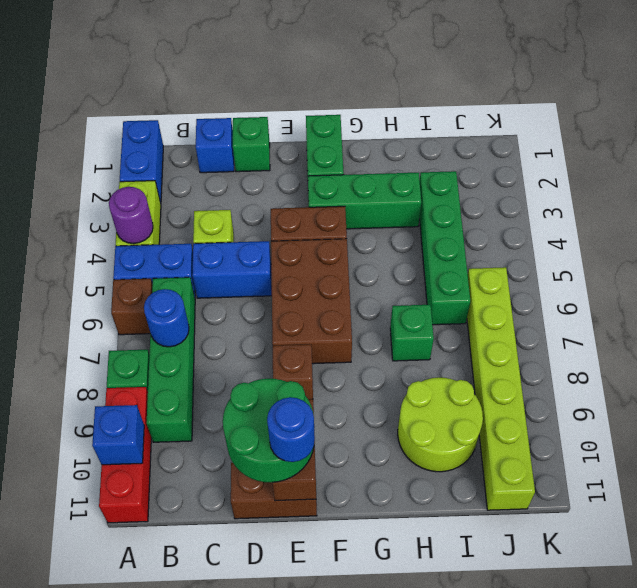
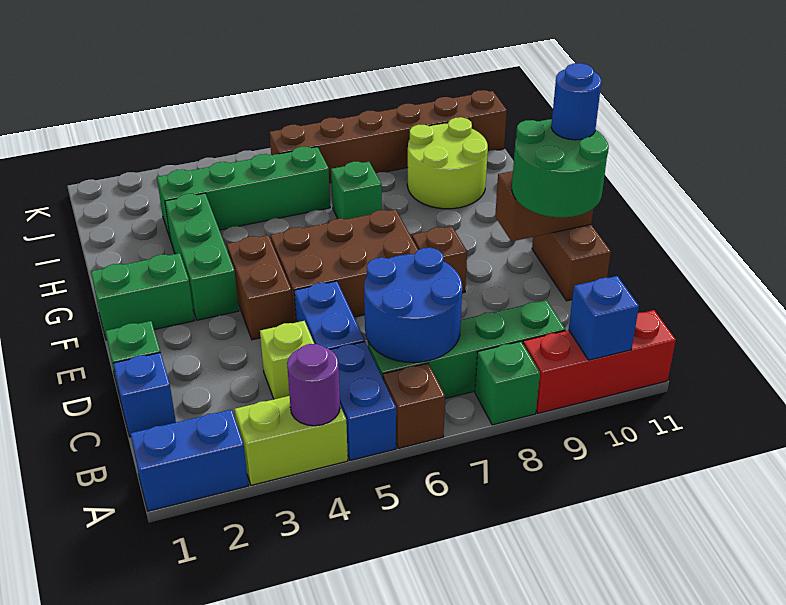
blue round brick B7 level 2 -> blue round brick B6:C7 level 2
lime brick J6:J11 level 1 -> brown brick J6:J11 level 1

